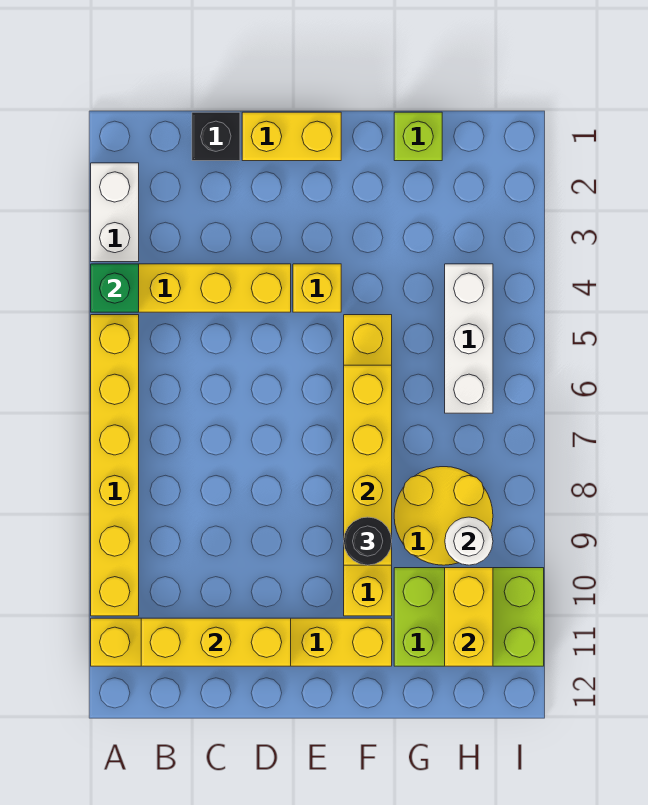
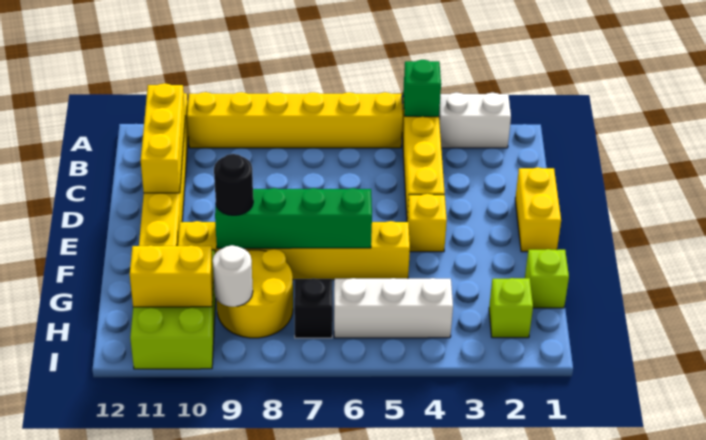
black brick C1 level 1 -> black brick H7 level 1
yellow brick F6:F9 level 2 -> green brick F6:F9 level 2
none -> lime brick H2 level 1

